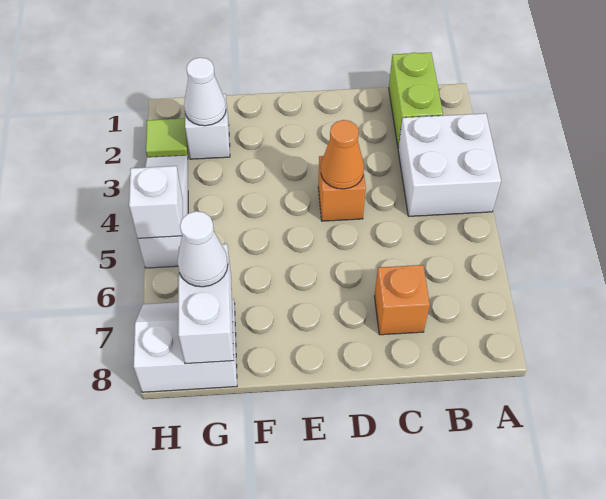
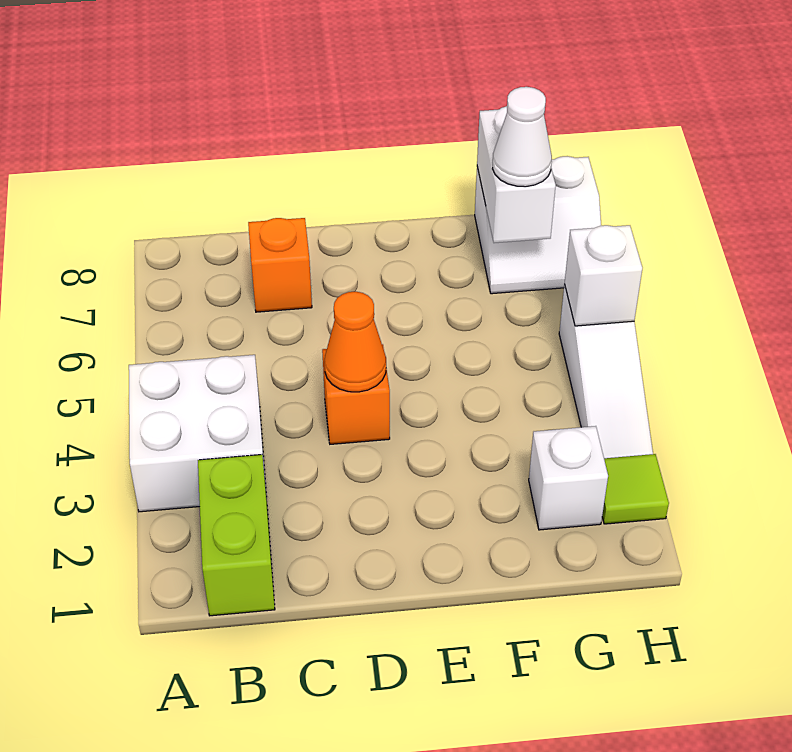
white cone G2 level 2 -> none

